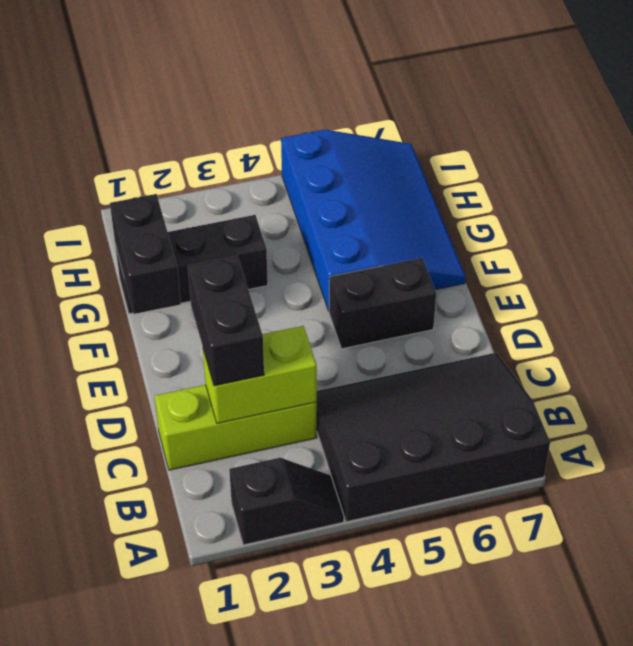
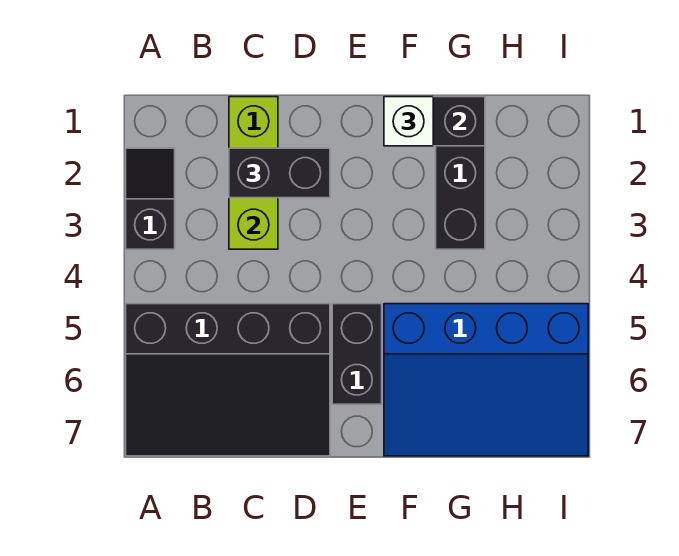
black slope A2:A3 level 1 top 2 -> black slope A2:A3 level 1 top 3
black slope A4:C7 level 1 top A -> black slope A5:D7 level 1 top 5
none -> white brick F1 level 3

